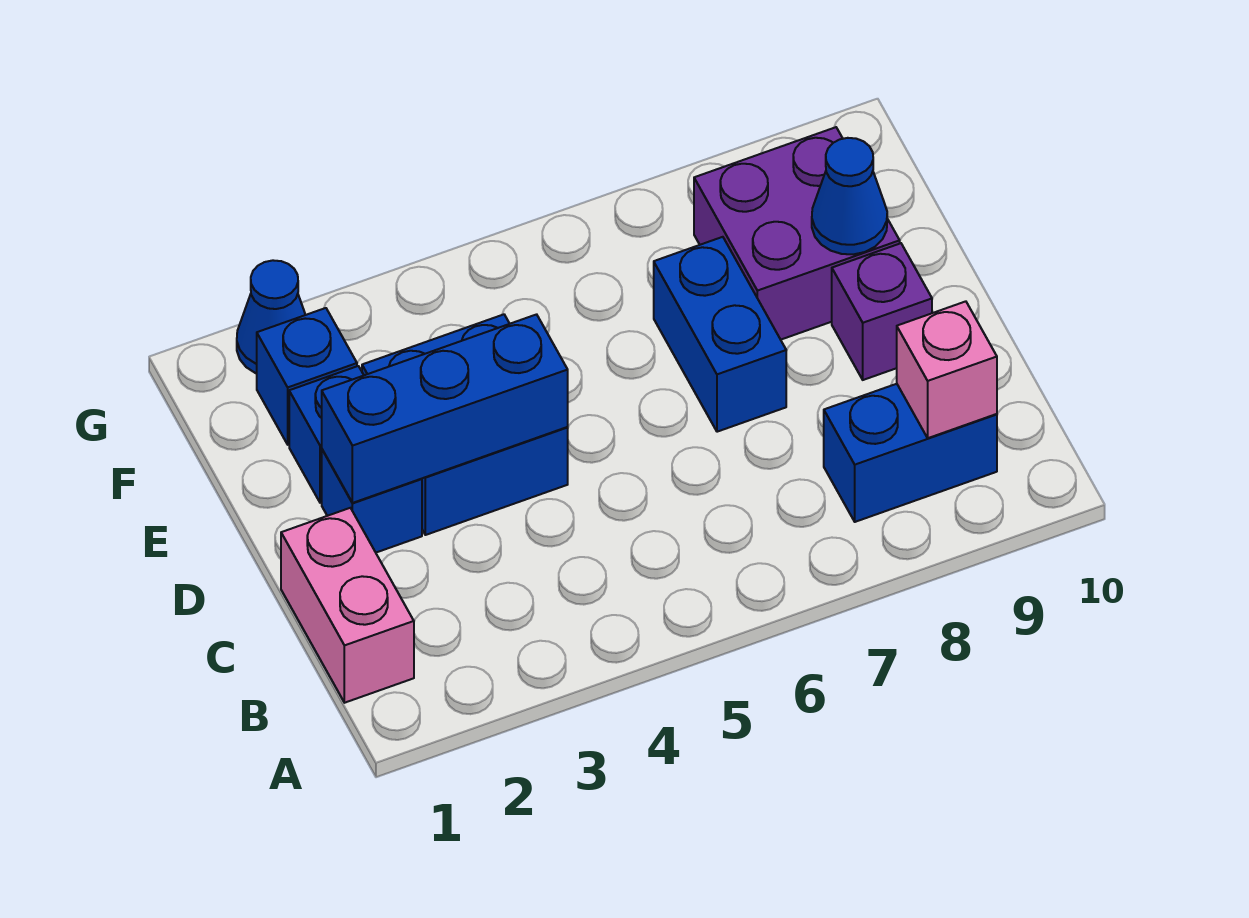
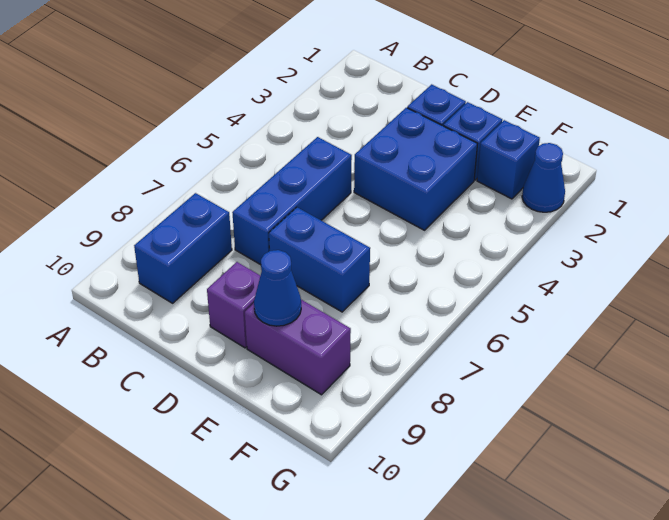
pink brick B1:C1 level 1 -> none
pink brick B9 level 2 -> none
blue brick D2:D4 level 2 -> blue brick C5:C7 level 1
purple brick E8:F9 level 1 -> purple brick E9:F9 level 1

